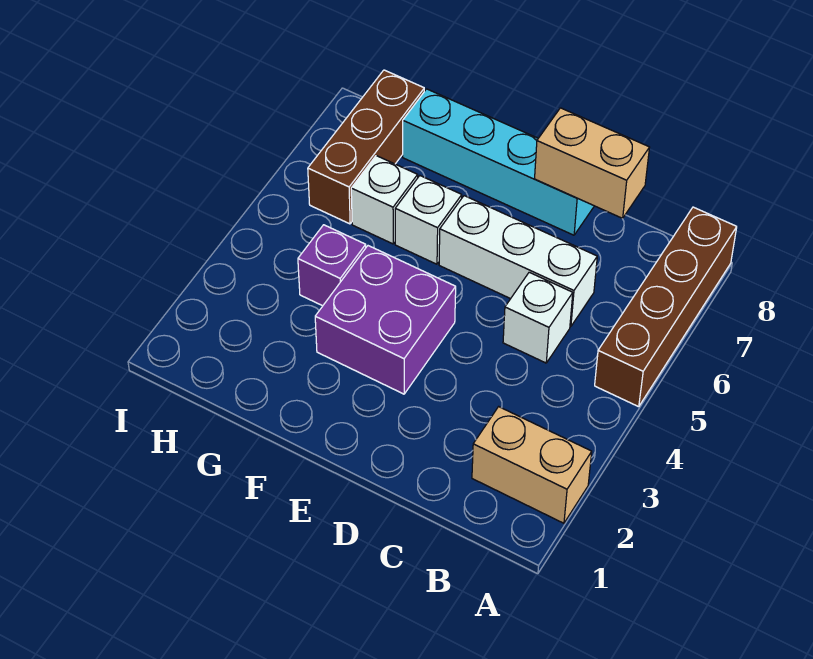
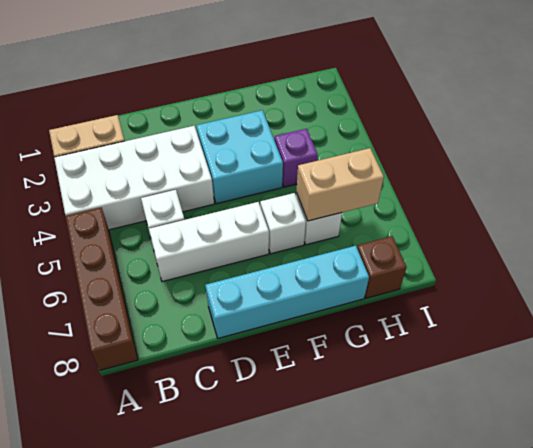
none -> white brick A3:D4 level 1
tan brick C8:D8 level 2 -> tan brick G6:H6 level 2
purple brick E3:F4 level 1 -> cyan brick E3:F4 level 1
brown brick H6:H8 level 1 -> brown brick H8 level 1

